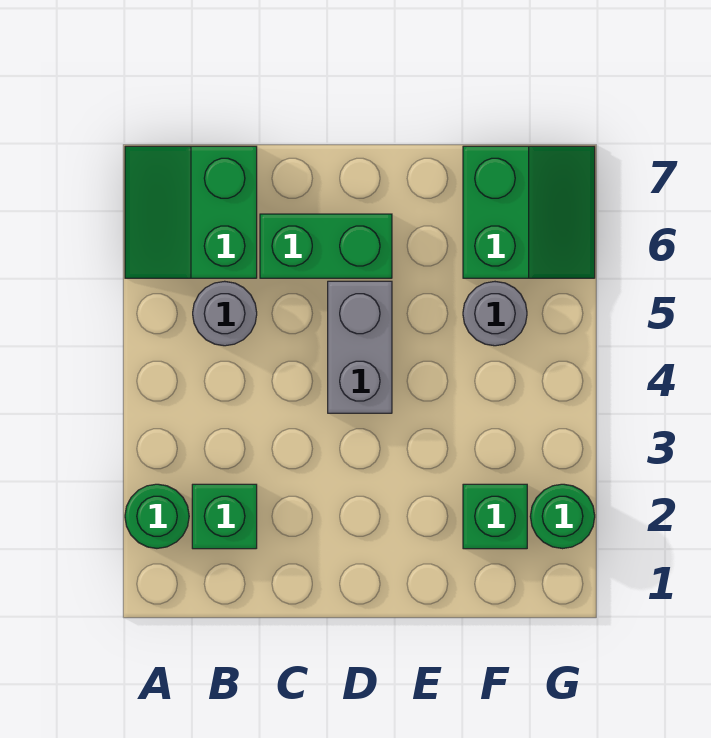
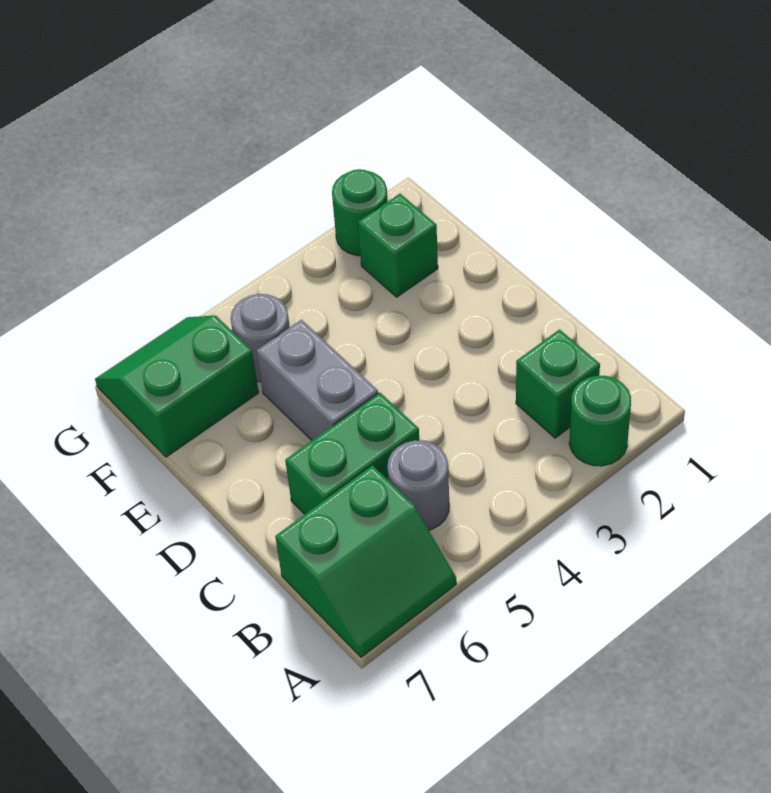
green brick C6:D6 level 1 -> green brick C5:C6 level 1
grey brick D4:D5 level 1 -> grey brick D5:E5 level 1

